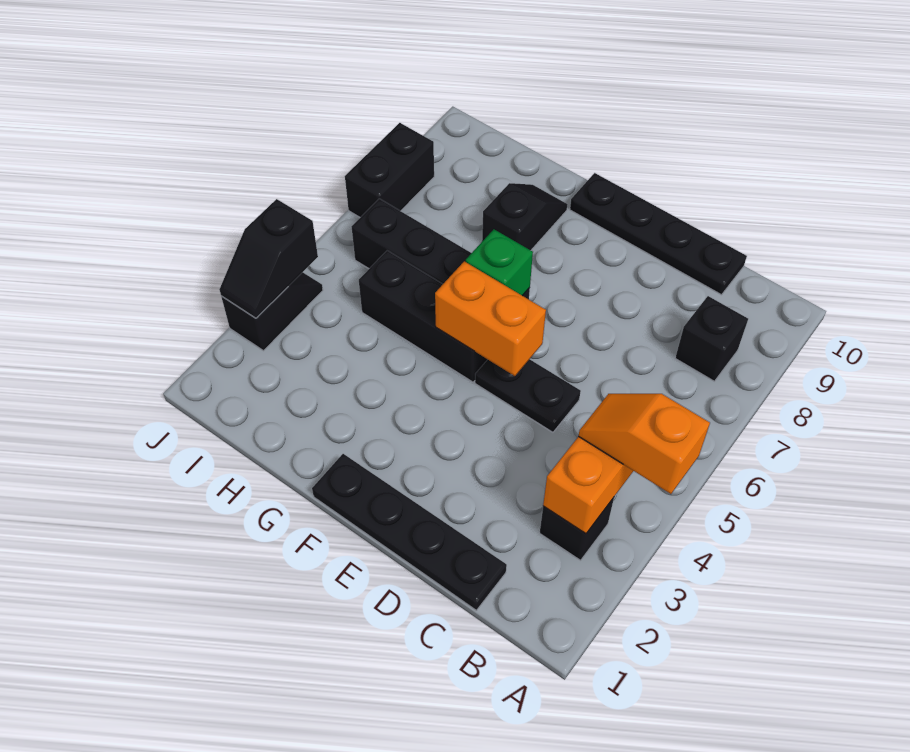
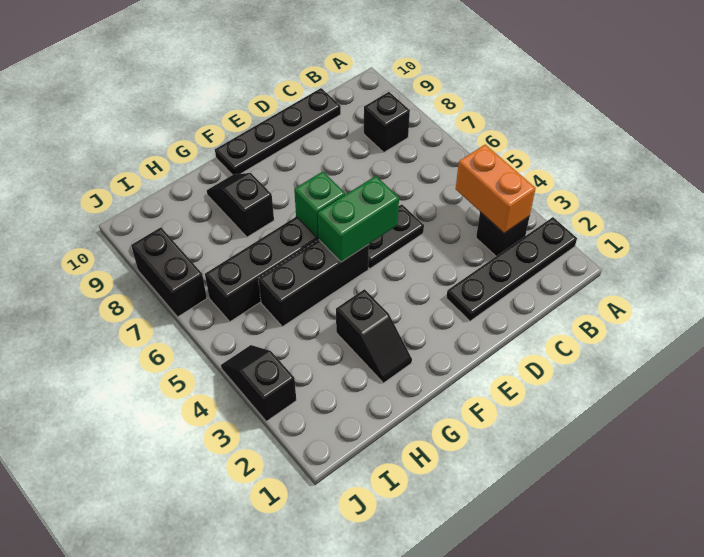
orange slope A4:B4 level 3 top A -> none
black plate C1:F1 level 1 -> black plate A2:D2 level 1
orange brick E5:F5 level 2 -> green brick E5:F5 level 2
black slope J3:J4 level 2 top 4 -> black slope G2:G3 level 1 top 3

